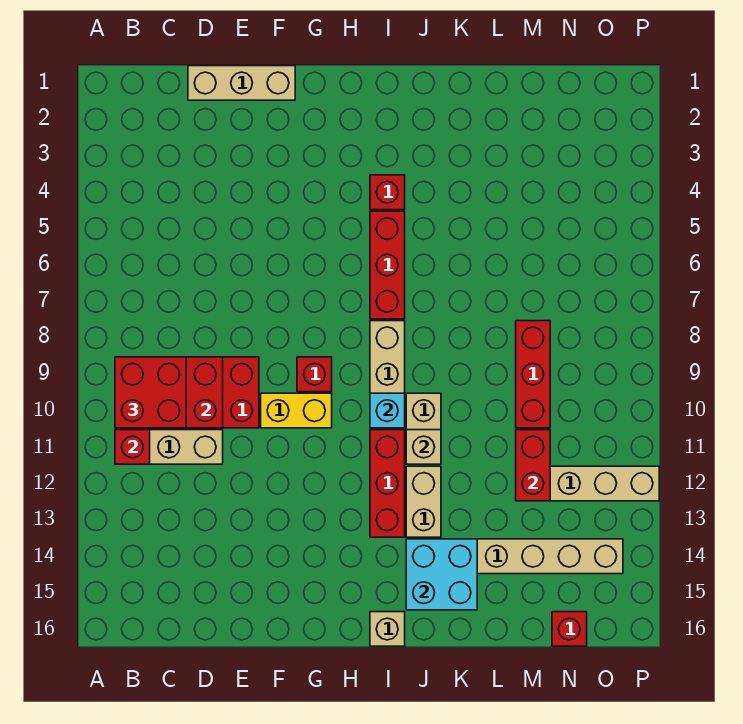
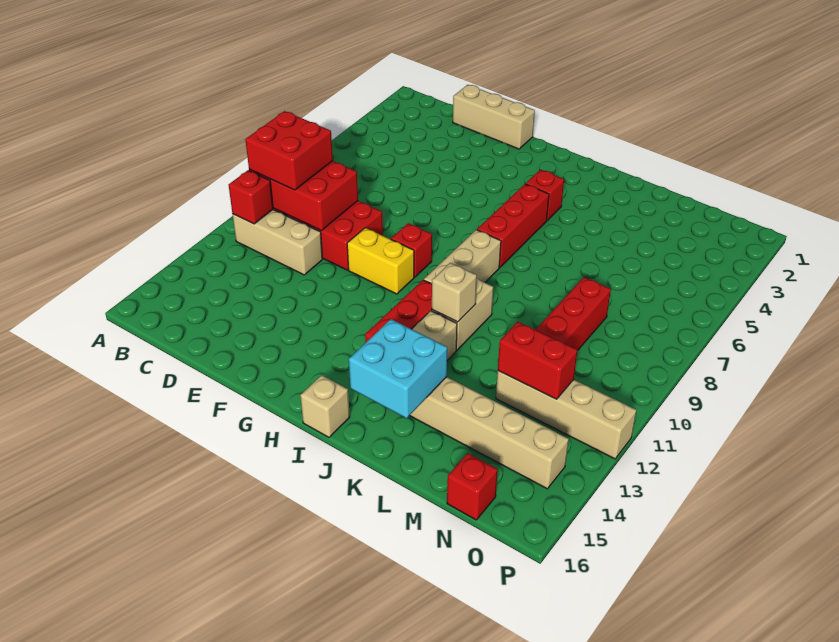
cyan brick I10 level 2 -> none
red brick M11:M12 level 2 -> red brick M12:N12 level 2

